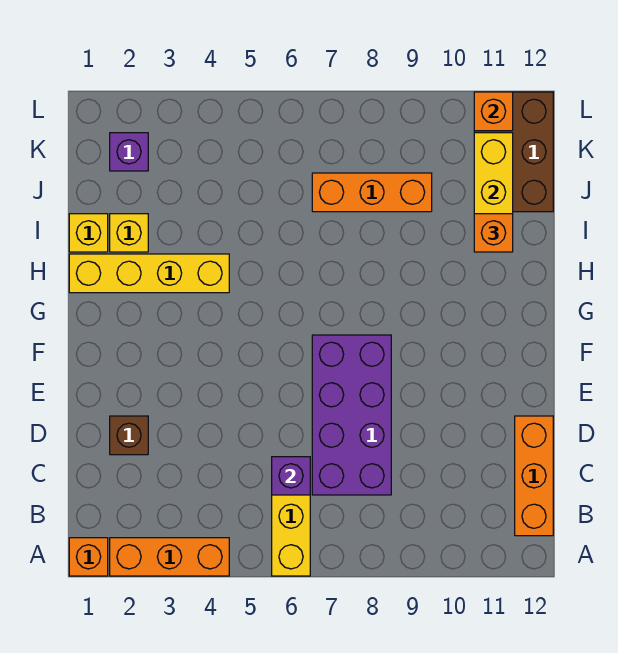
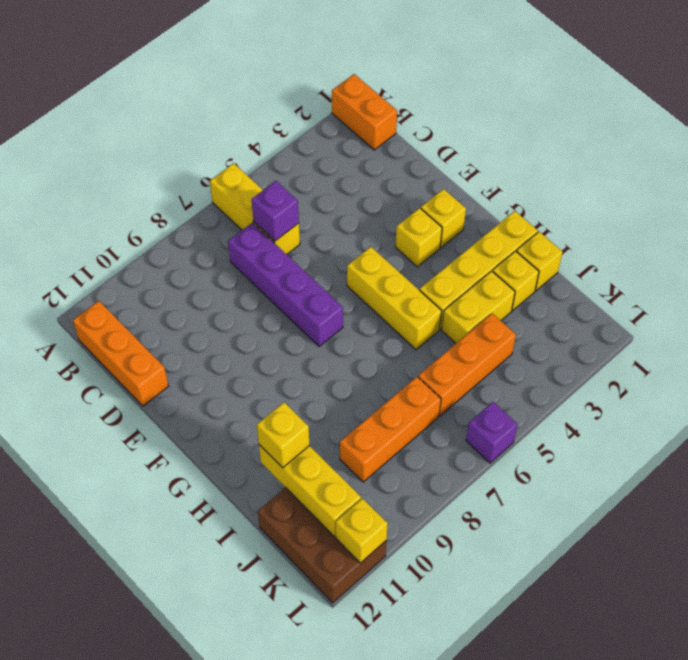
orange brick A1 level 1 -> orange brick A1:B1 level 1
orange brick A2:A4 level 1 -> orange brick J4:J6 level 1
purple brick C7:F8 level 1 -> purple brick C7:F7 level 1
brown brick D2 level 1 -> none
none -> yellow brick F2 level 1
none -> yellow brick F3 level 1
none -> yellow brick F5:H5 level 1
none -> yellow brick I3:I4 level 1
orange brick I11 level 3 -> yellow brick I11 level 3
purple brick K2 level 1 -> purple brick L6 level 1
orange brick L11 level 2 -> yellow brick L11 level 2

